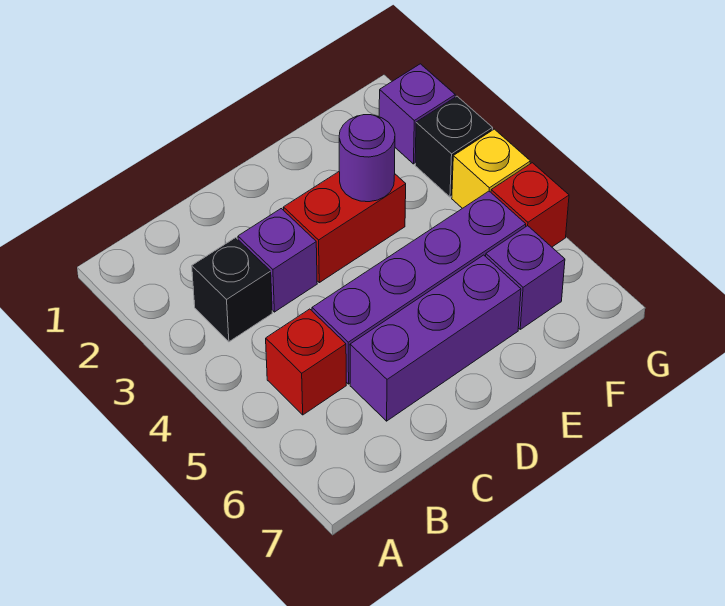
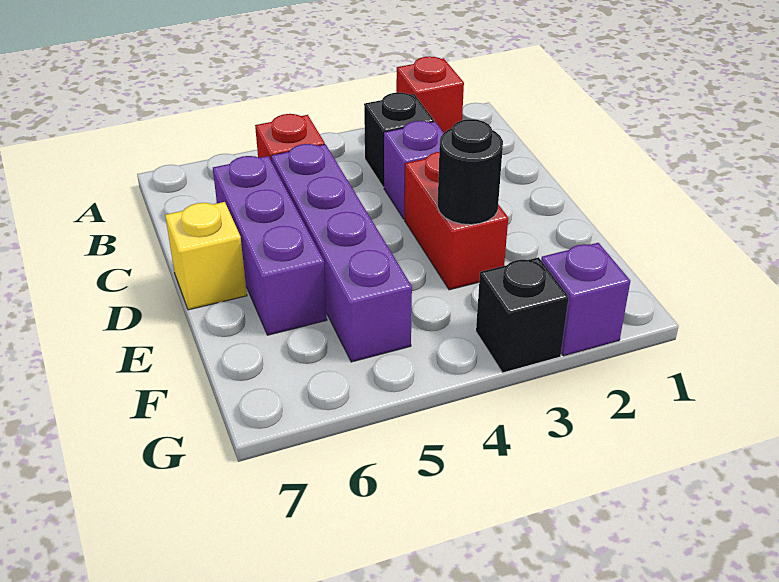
purple round brick E3 level 2 -> black round brick E3 level 2
purple brick F6 level 1 -> none
yellow brick G4 level 1 -> yellow brick D7 level 1
red brick G5 level 1 -> red brick A2 level 1

